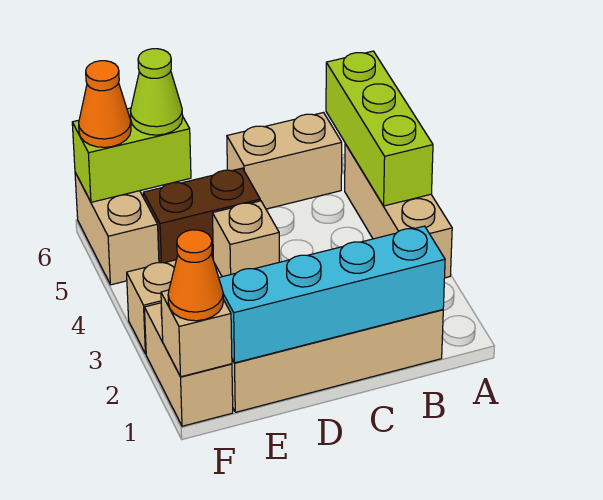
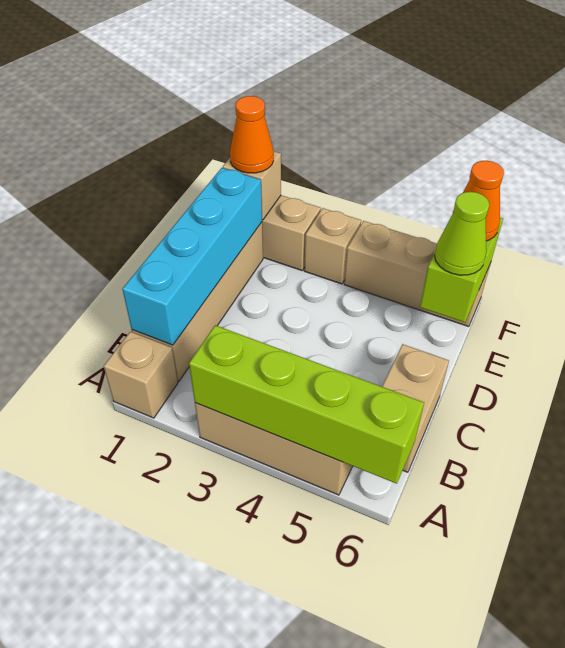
lime brick A4:A6 level 2 -> lime brick A3:A6 level 2
tan brick D4 level 1 -> tan brick A1 level 1
brown brick D5:E5 level 1 -> none
tan brick F5:F6 level 1 -> tan brick F4:F6 level 1

